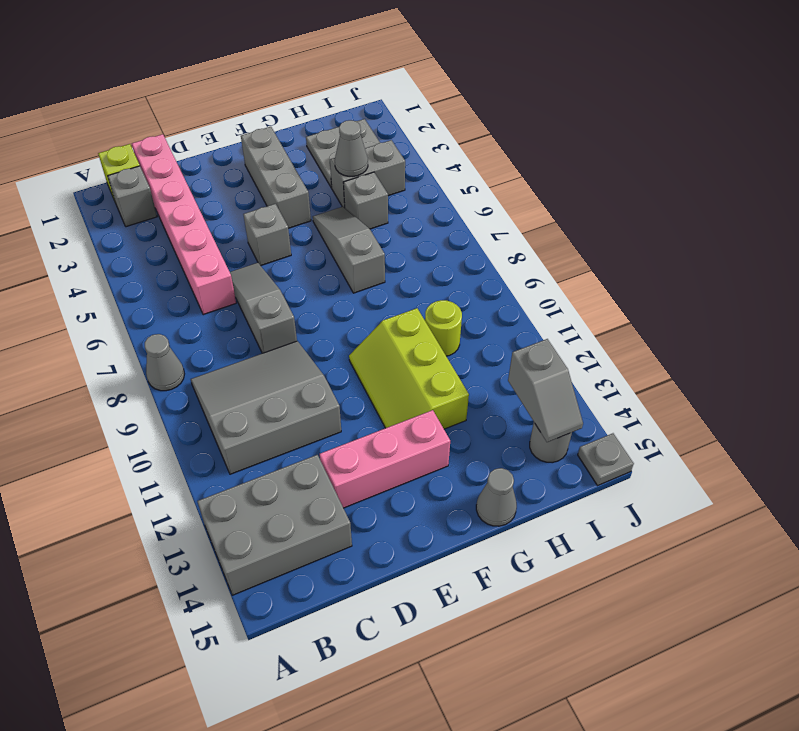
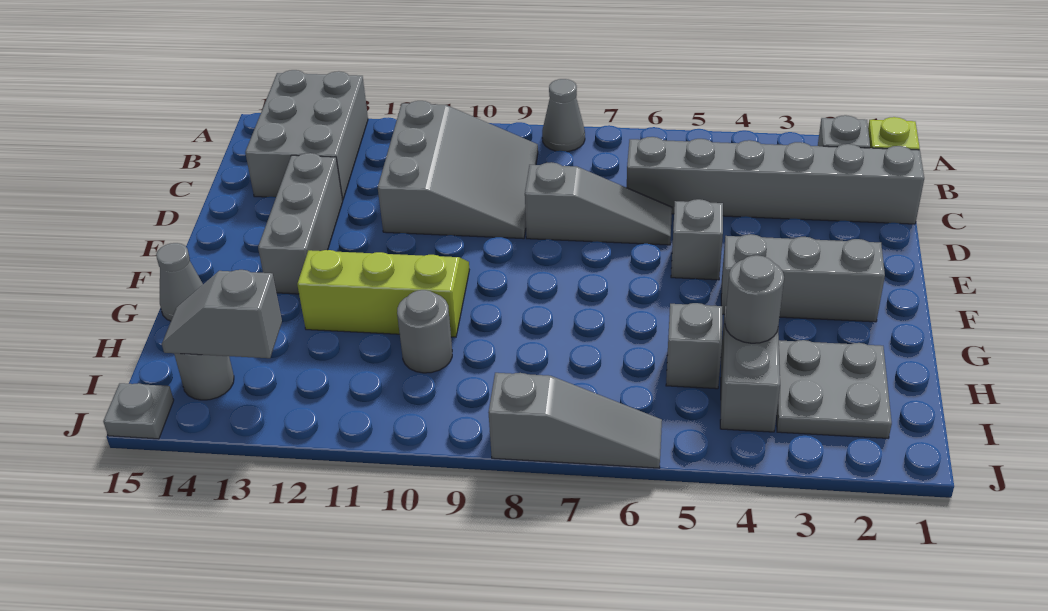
pink brick C1:C6 level 1 -> grey brick C1:C6 level 1
pink brick D13:F13 level 1 -> grey brick D13:F13 level 1
grey slope G5:G7 level 1 top 7 -> grey slope J6:J8 level 1 top 8
grey cone H4 level 2 -> grey round brick H4 level 2
lime round brick H10 level 1 -> grey round brick H10 level 1

